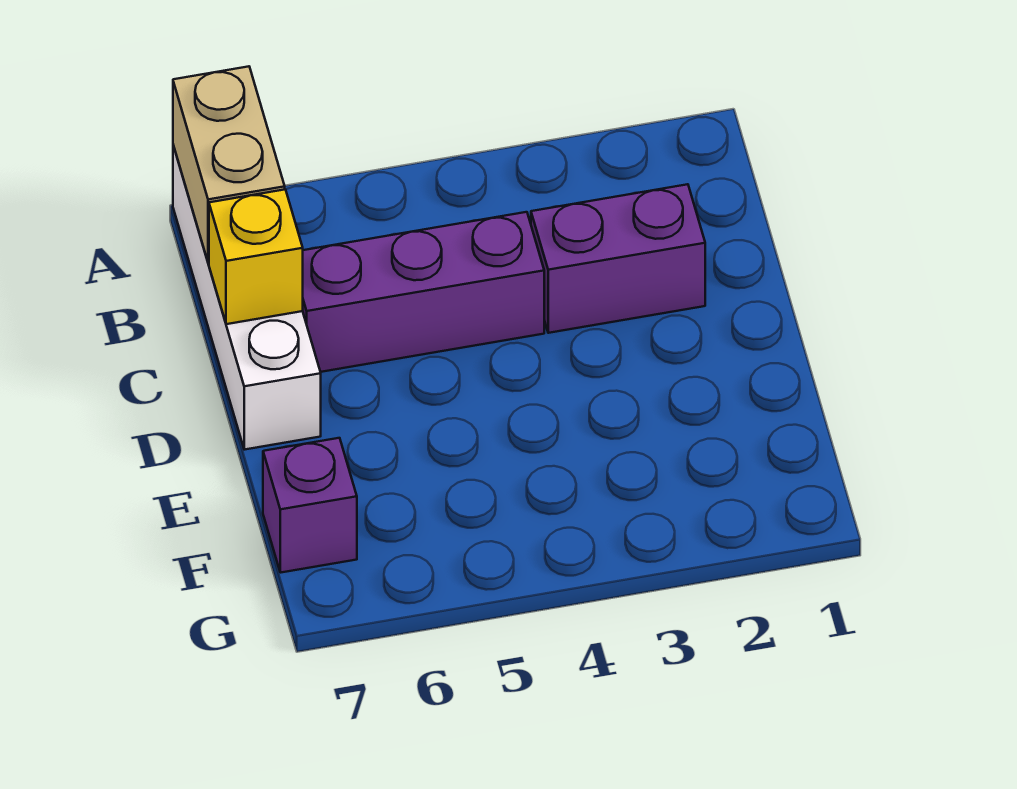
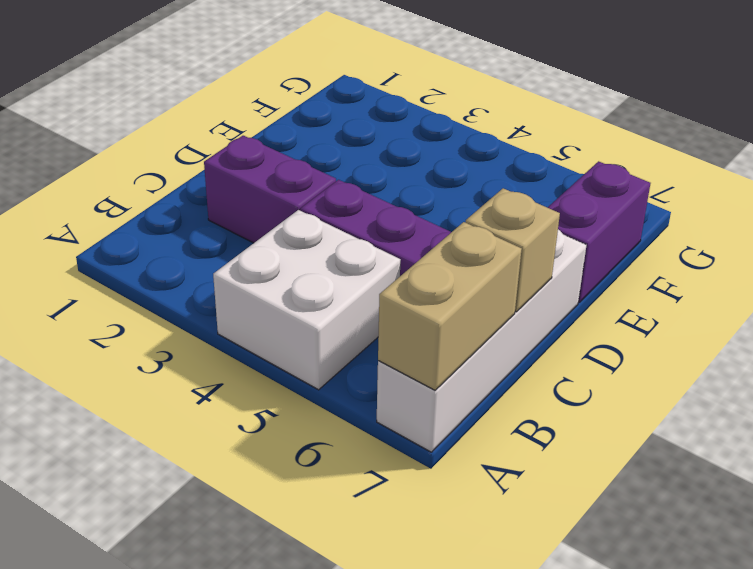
none -> white brick A4:B5 level 1
yellow brick C7 level 2 -> tan brick C7 level 2
purple brick F7 level 1 -> purple brick E7:F7 level 1

